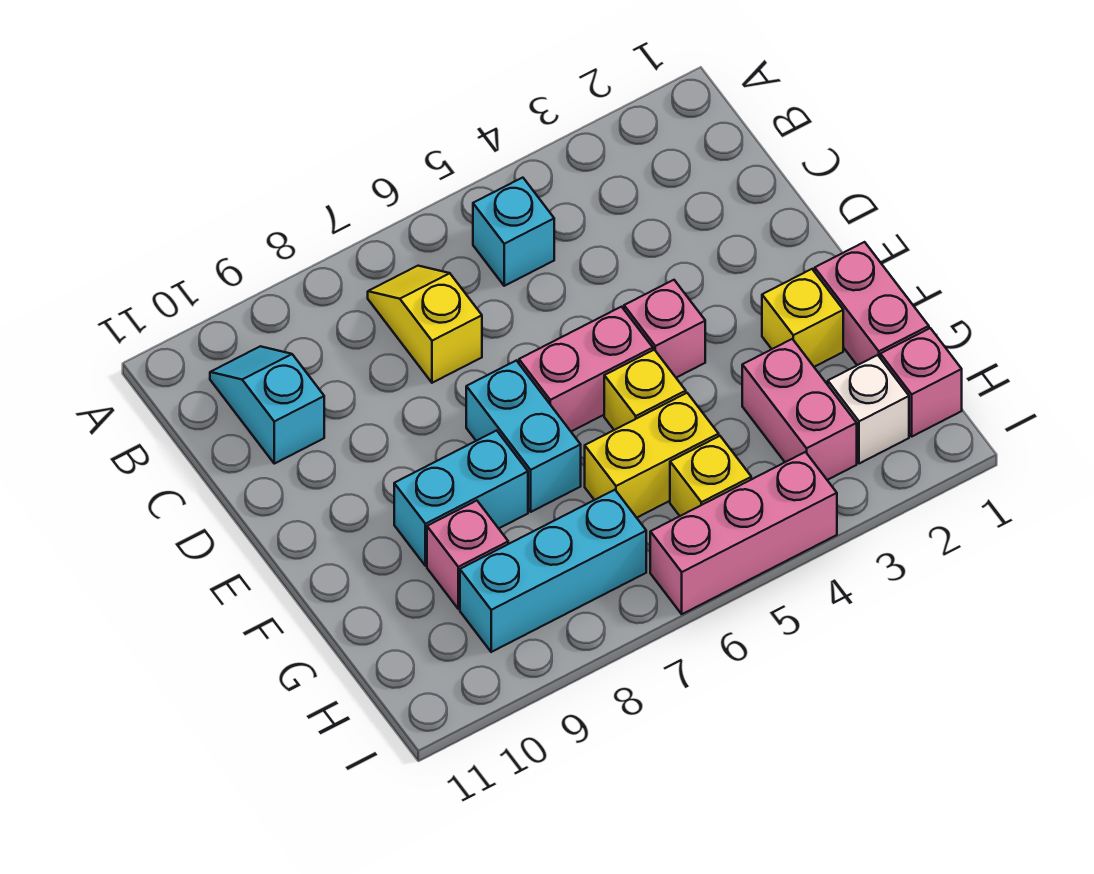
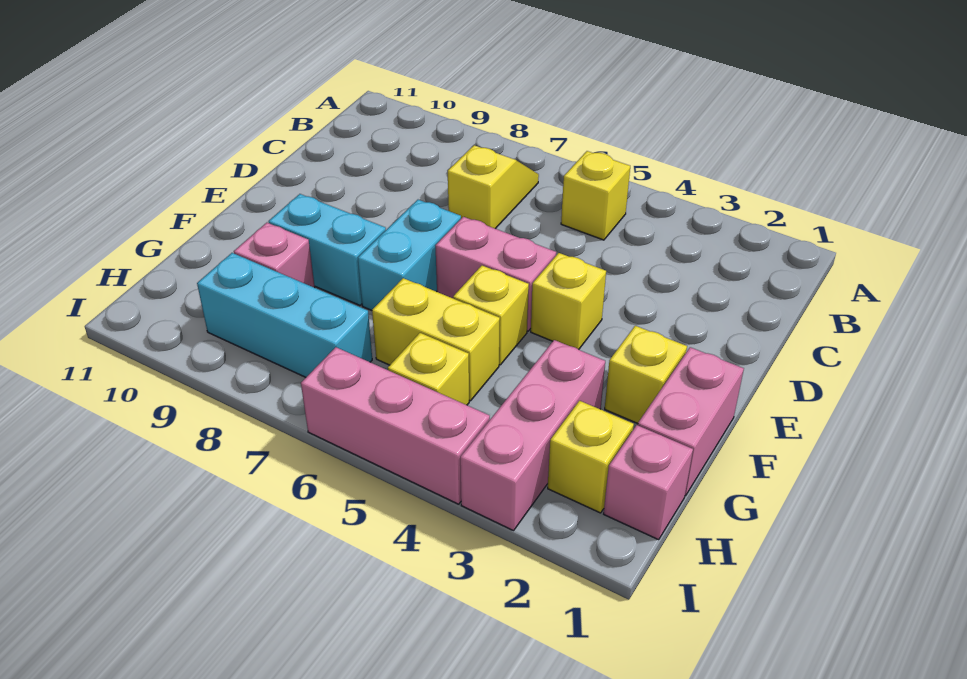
cyan brick B5 level 1 -> yellow brick B5 level 1
cyan slope B10:C10 level 1 top C -> none
pink brick E4 level 1 -> yellow brick E4 level 1
pink brick G3:H3 level 1 -> pink brick G3:I3 level 1
white brick H2 level 1 -> yellow brick H2 level 1

